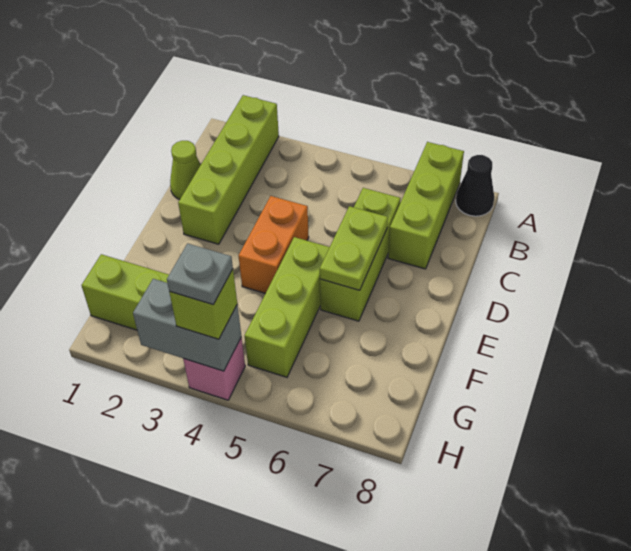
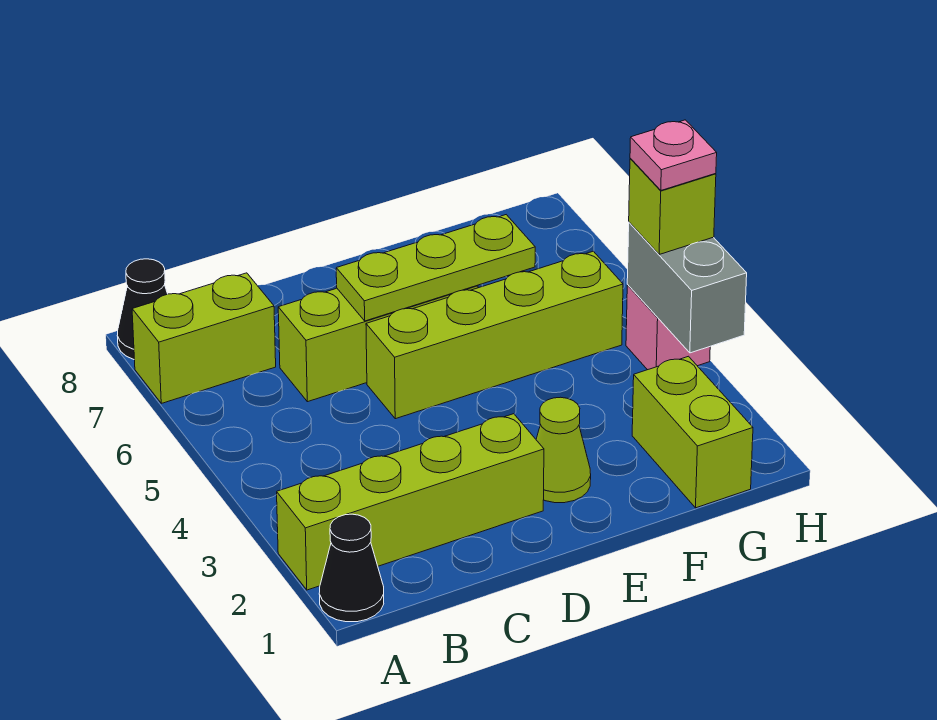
none -> black cone A1 level 1
lime brick A7:C7 level 1 -> lime brick A7:B7 level 1
lime cone C1 level 1 -> lime cone E2 level 1
orange brick D4:E4 level 1 -> none
lime plate D6:E6 level 2 -> lime plate D6:F6 level 2
lime brick E5:G5 level 1 -> lime brick D5:G5 level 1
grey plate H4 level 4 -> pink plate H4 level 4

